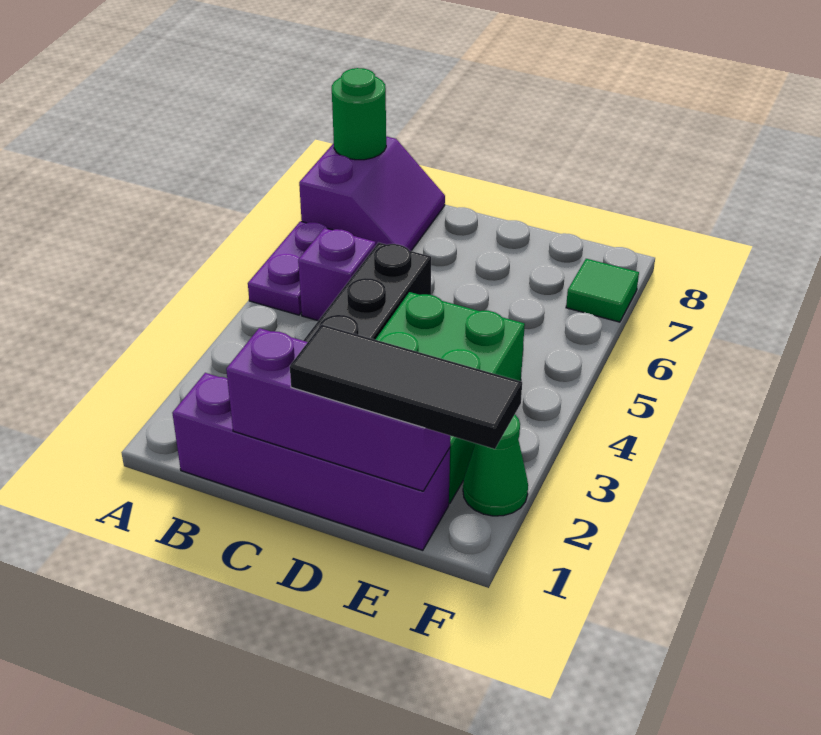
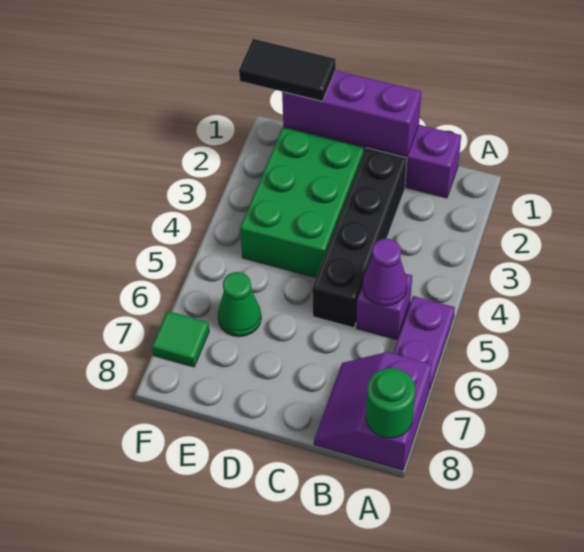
none -> purple cone B5 level 2
black tile D1:F1 level 3 -> black tile E1:F1 level 3
green cone F2 level 1 -> green cone E6 level 1

